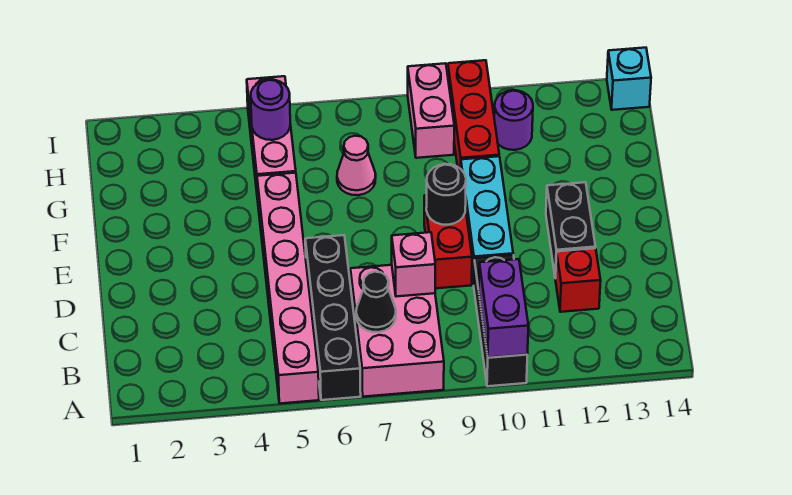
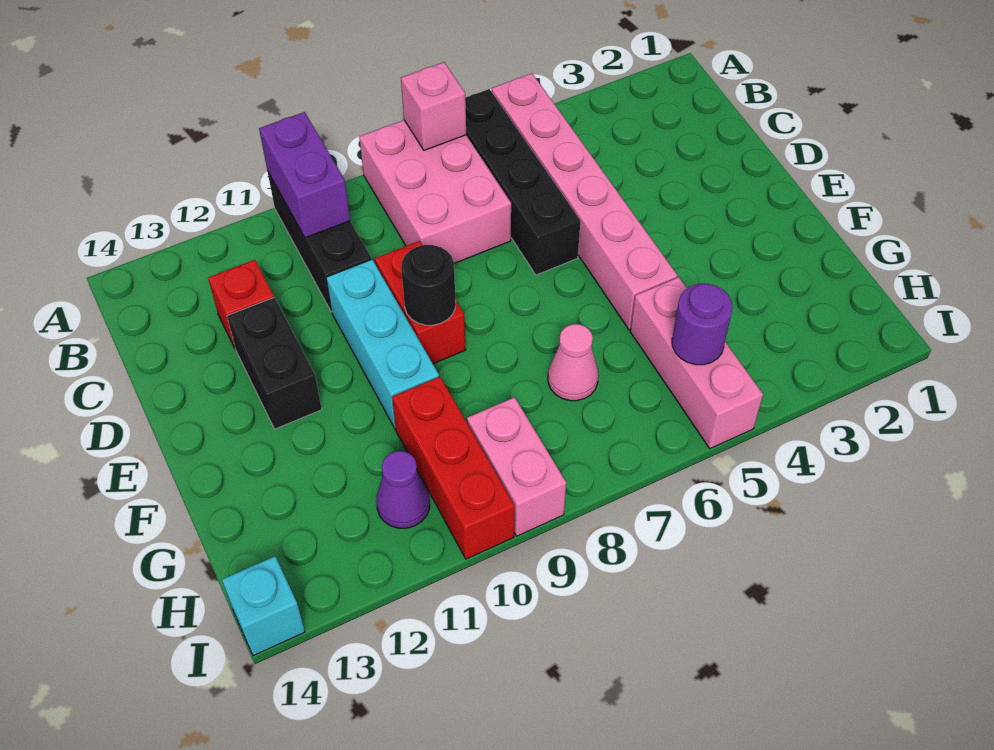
black cone B7 level 2 -> none
pink brick C8 level 2 -> pink brick A7 level 2
purple round brick H11 level 1 -> purple cone H11 level 1

